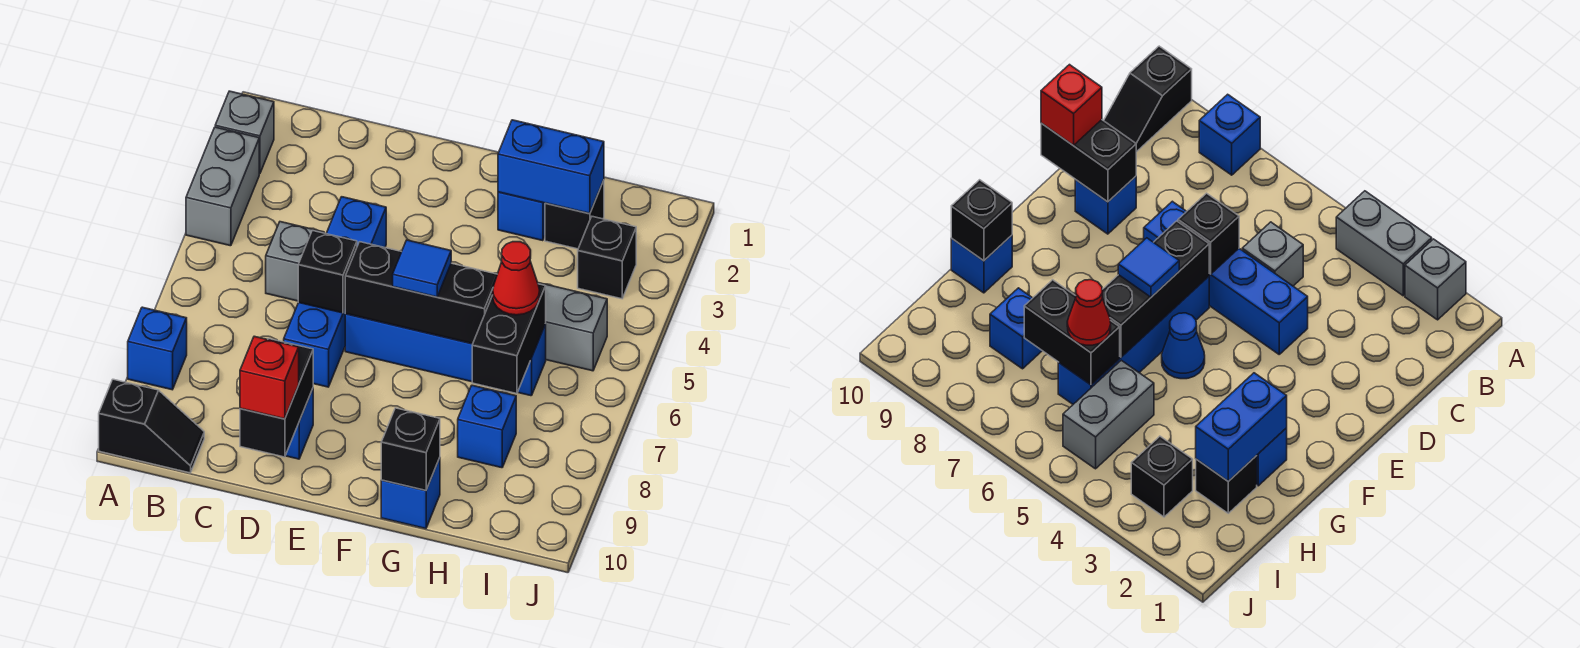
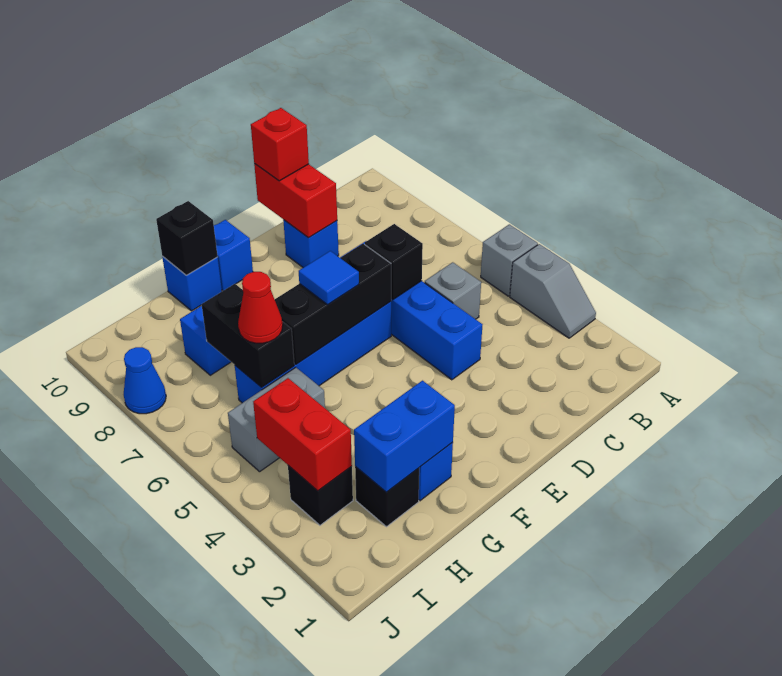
grey brick A2 level 1 -> grey brick A5 level 1
grey brick A3:A4 level 1 -> grey slope A3:A4 level 1 top 4
blue brick A8 level 1 -> blue brick F10 level 1
black slope A10:B10 level 1 top A -> none
black brick D9:D10 level 2 -> red brick D9:D10 level 2
blue cone F5 level 1 -> blue cone J8 level 1
none -> red brick I3:I4 level 2

